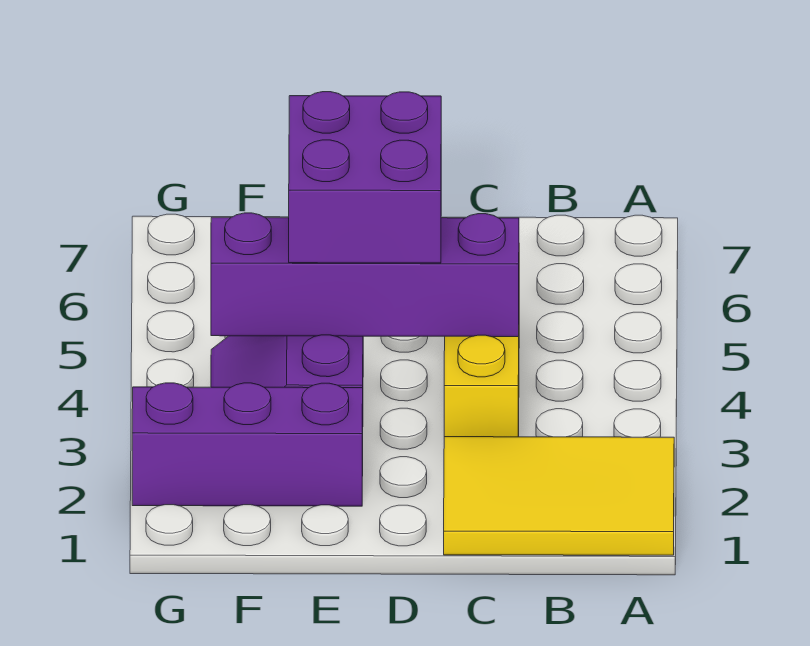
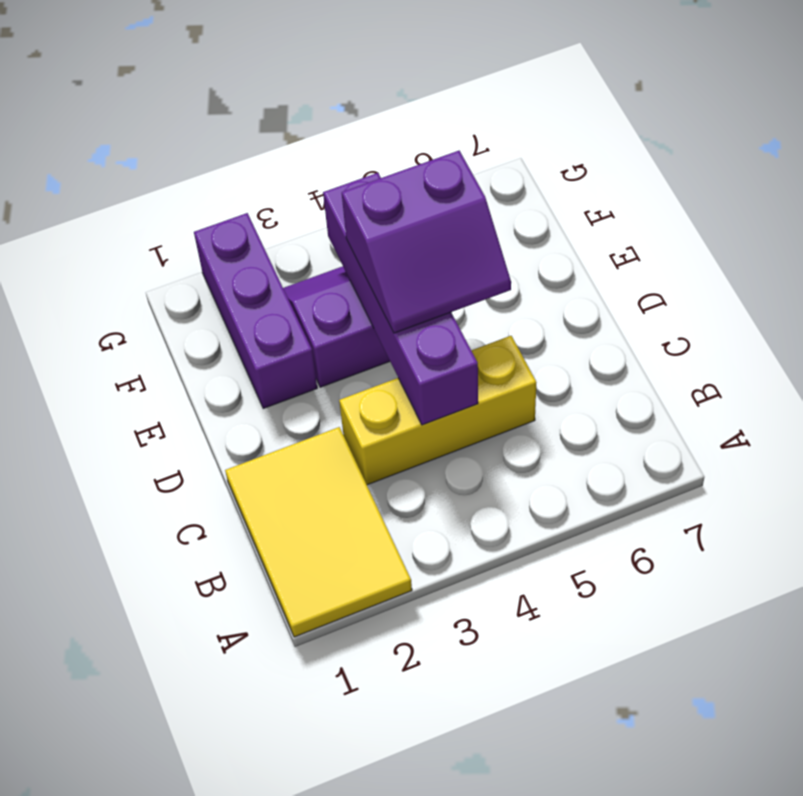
purple brick D4:E5 level 3 -> purple slope D4:E5 level 3 top E

